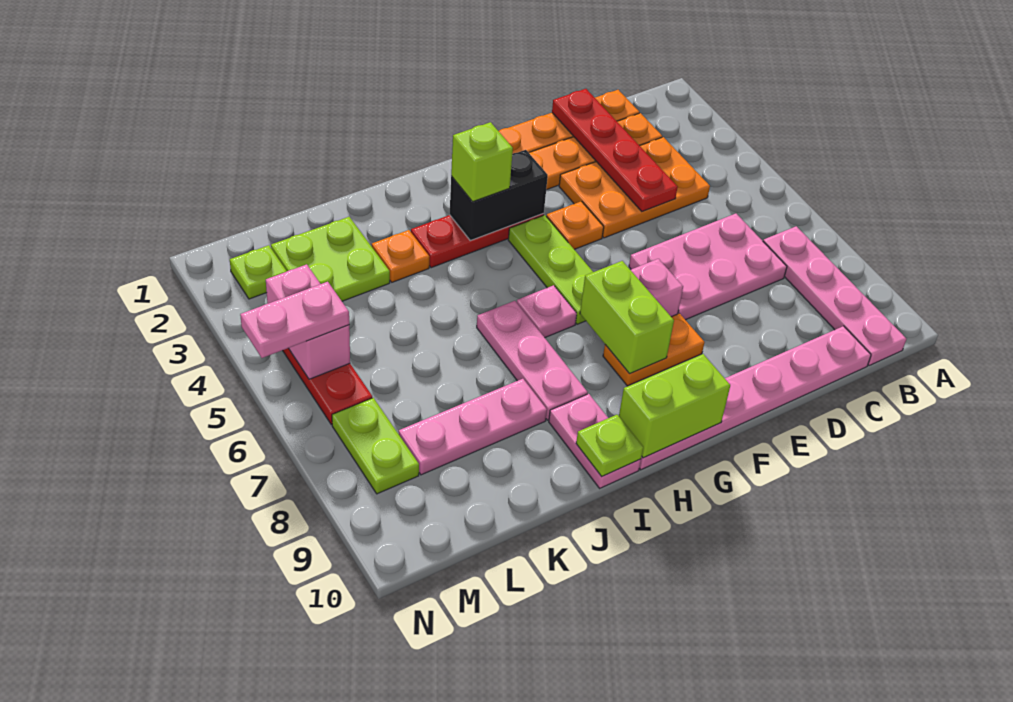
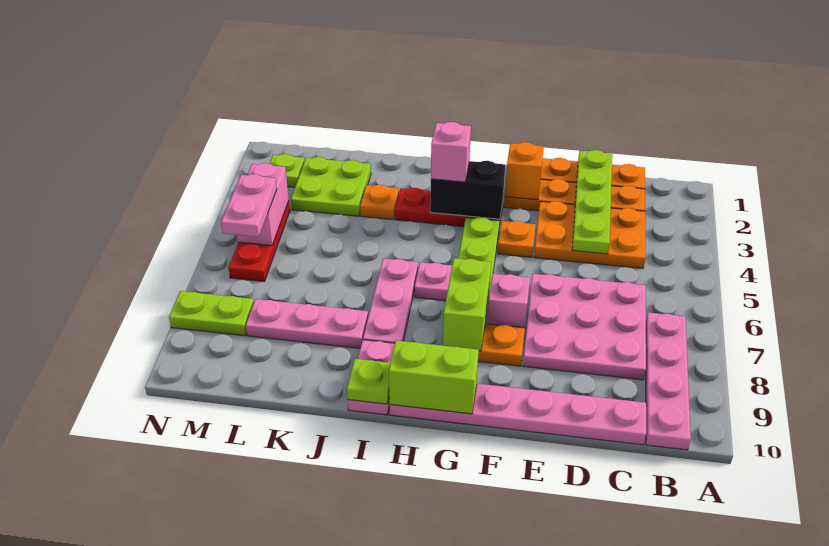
pink plate C6:E7 level 1 -> pink plate C6:E8 level 1
red plate D1:D4 level 2 -> lime plate D1:D4 level 2
none -> orange brick F2 level 2
lime brick H3 level 3 -> pink brick H3 level 3
pink plate M5:N5 level 3 -> pink plate M5:M6 level 3
lime plate M7:M8 level 1 -> lime plate M8:N8 level 1

